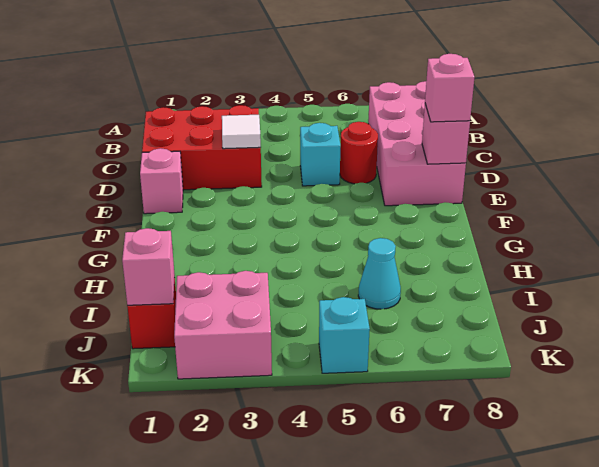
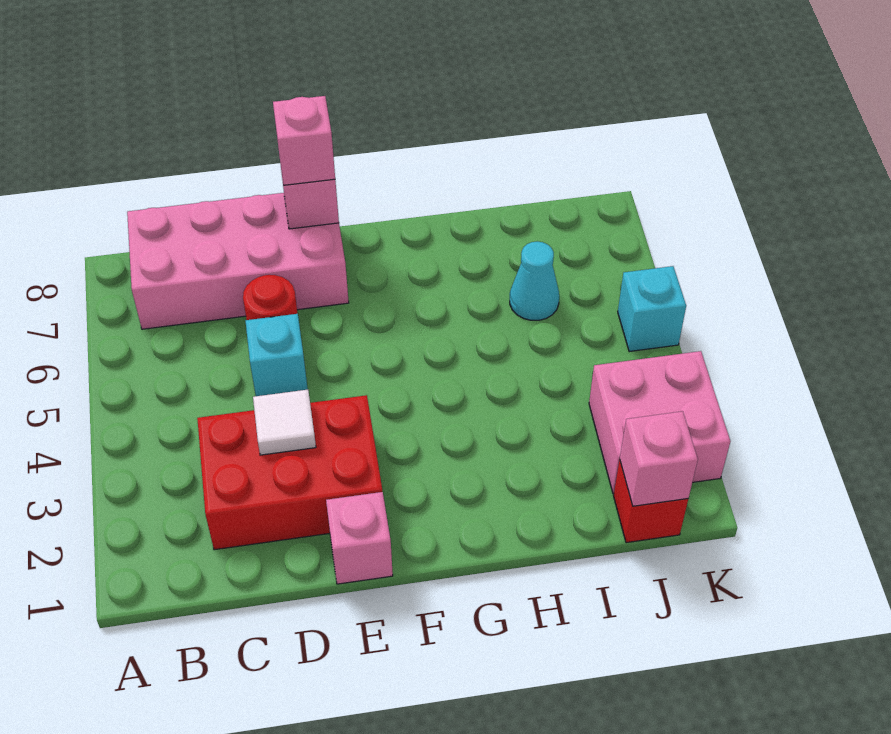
red brick C1:D3 level 1 -> red brick C2:E3 level 1

